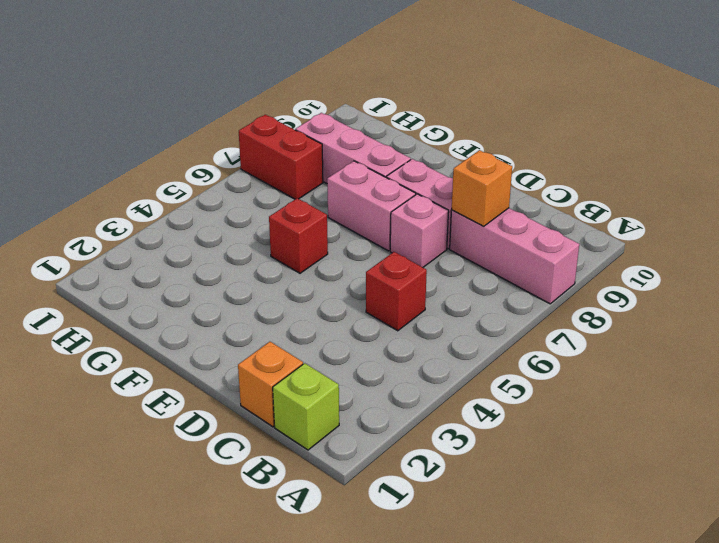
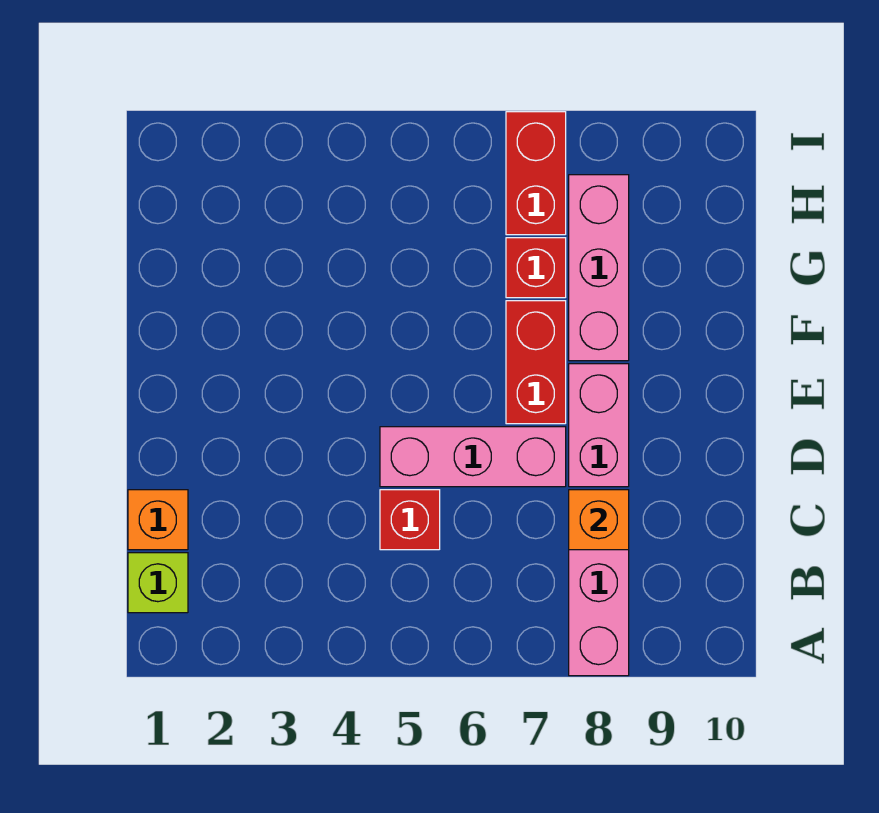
pink brick D7 level 1 -> pink brick D5:D7 level 1
pink brick E7:F7 level 1 -> red brick E7:F7 level 1
red brick F5 level 1 -> red brick G7 level 1

